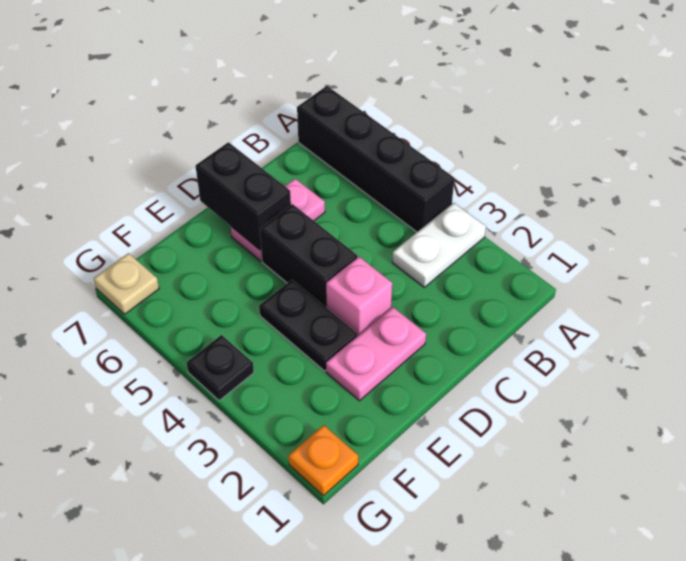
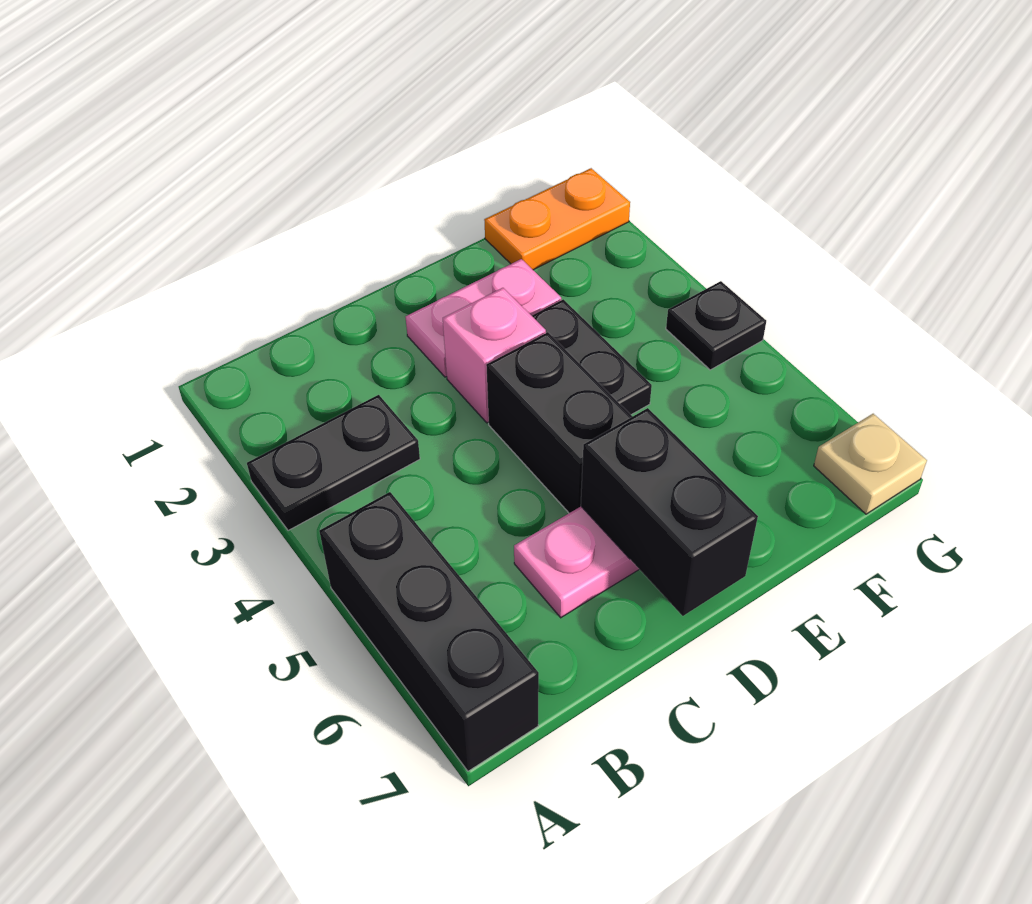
white plate A3:B3 level 1 -> black plate A3:B3 level 1
black brick A4:A7 level 1 -> black brick A5:A7 level 1
orange plate G1 level 1 -> orange plate F1:G1 level 1

